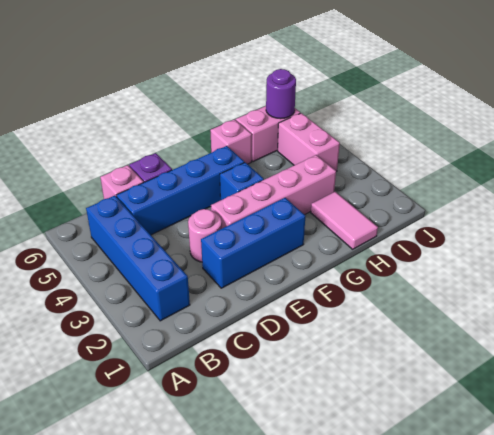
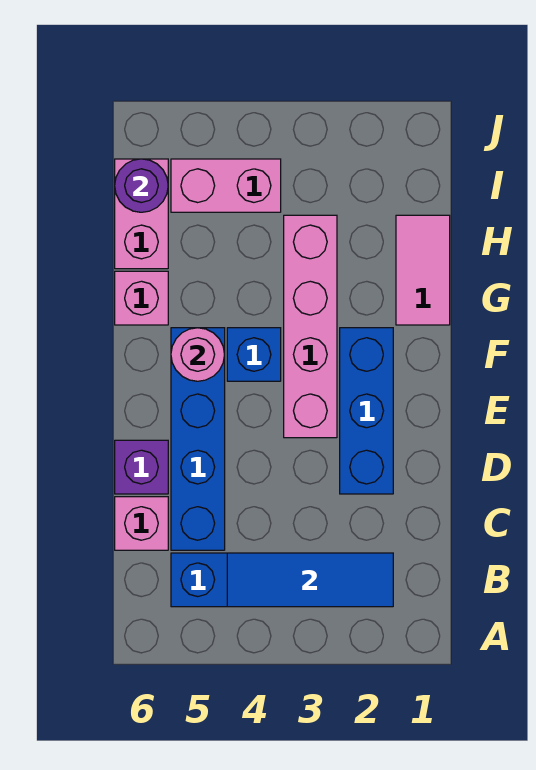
none -> blue tile B2:B4 level 2
pink round brick D3 level 1 -> pink round brick F5 level 2
pink tile H1:H2 level 1 -> pink tile G1:H1 level 1

